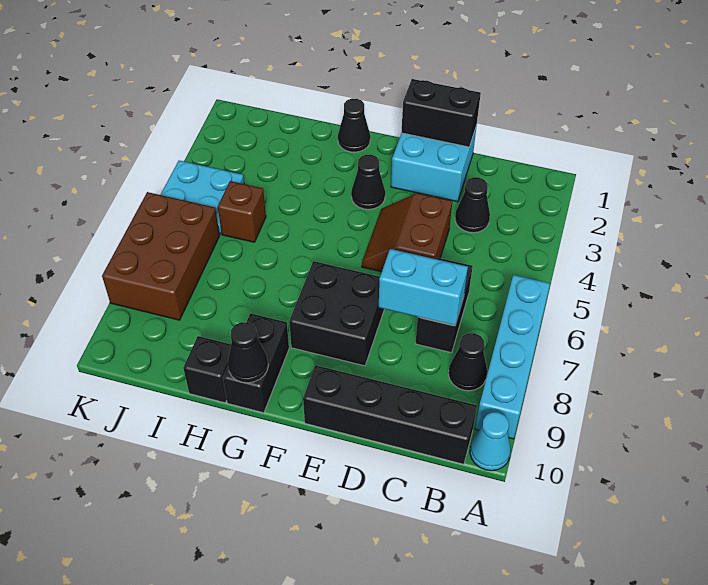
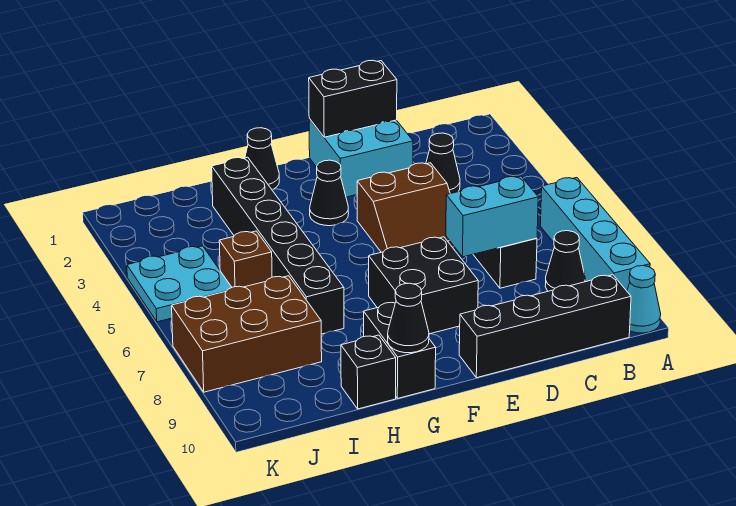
brown slope D4:E5 level 1 top D -> brown slope D4:E5 level 1 top 4
none -> black brick H2:H7 level 1
brown brick J6:K8 level 1 -> brown brick I7:K8 level 1

